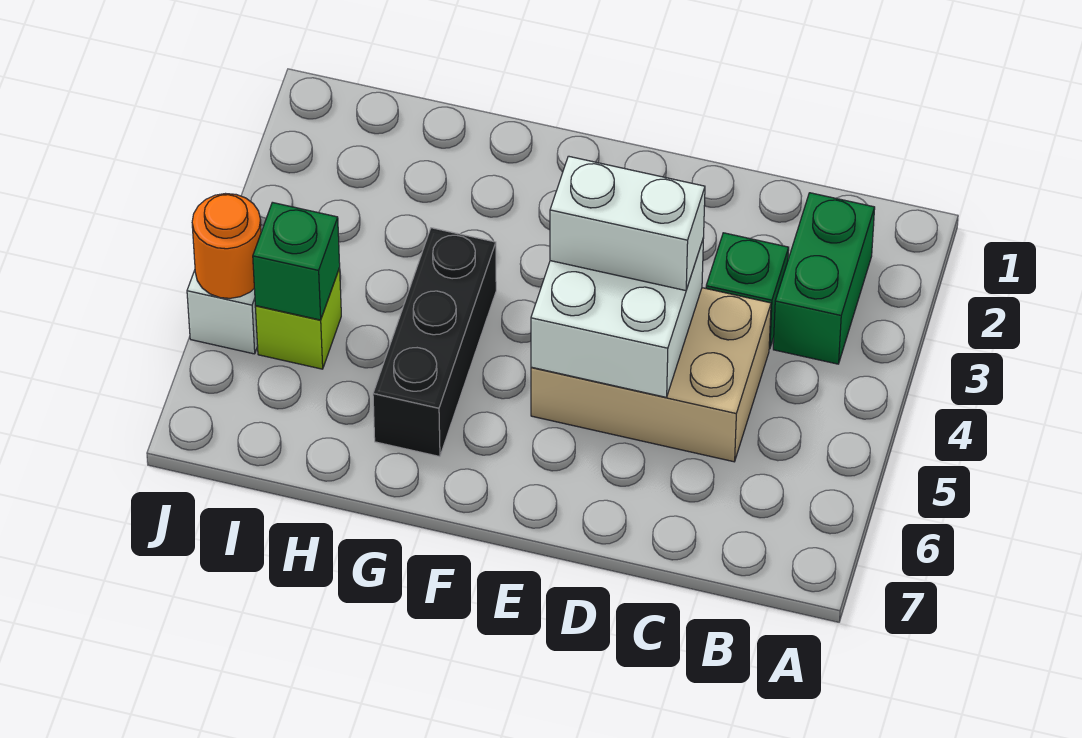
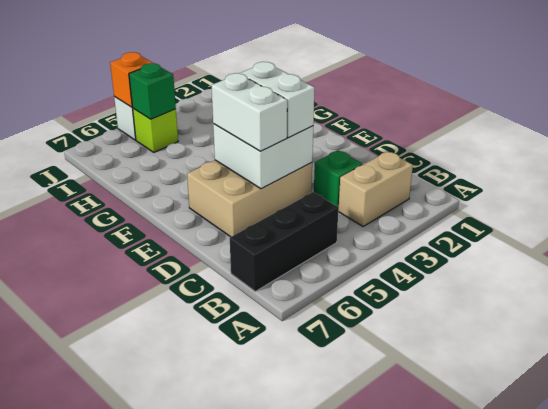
green brick B2:B3 level 1 -> tan brick B2:B3 level 1
tan brick C4:E5 level 1 -> tan brick D4:E6 level 1
none -> white brick D5:E5 level 3
black brick G4:G6 level 1 -> black brick B5:B7 level 1
orange round brick J5 level 2 -> orange brick J5 level 2

